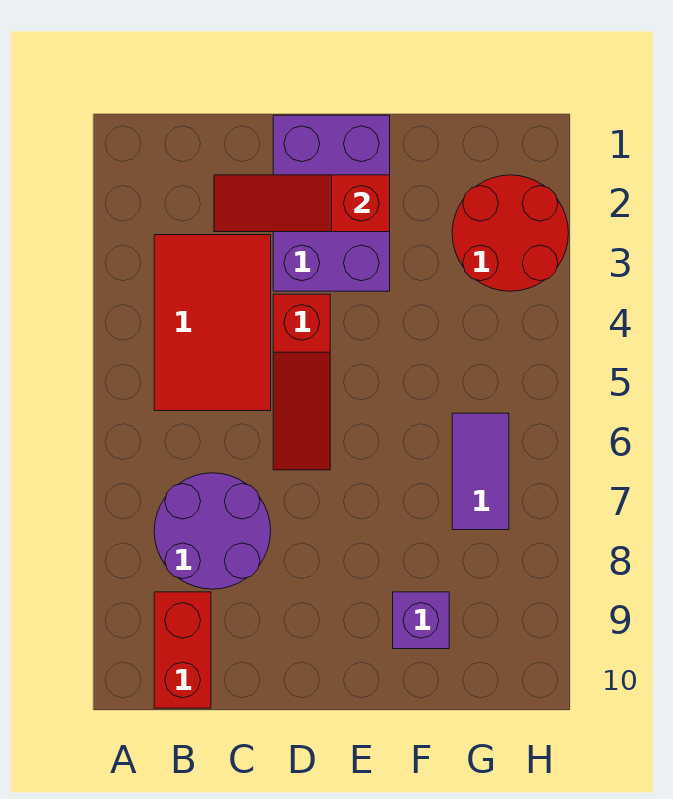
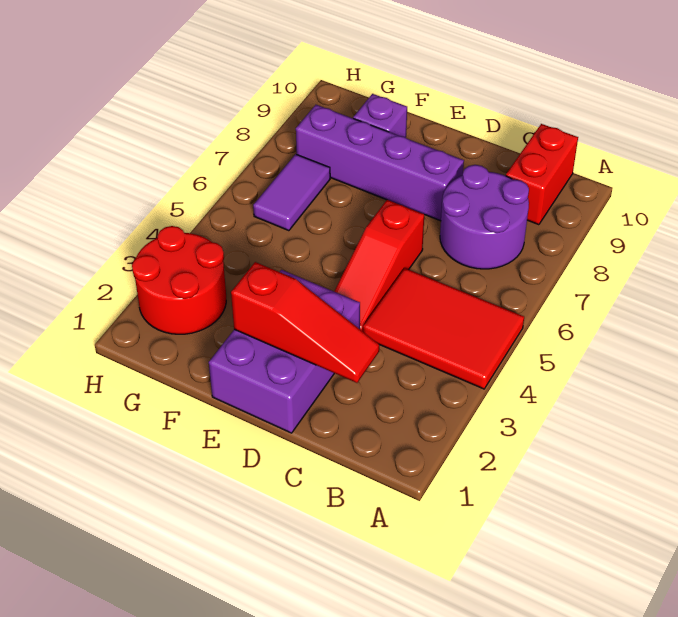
red tile B3:C5 level 1 -> red tile A4:C5 level 1
red slope D4:D6 level 1 top 4 -> red slope D4:D6 level 1 top 6
none -> purple brick D8:G8 level 1

